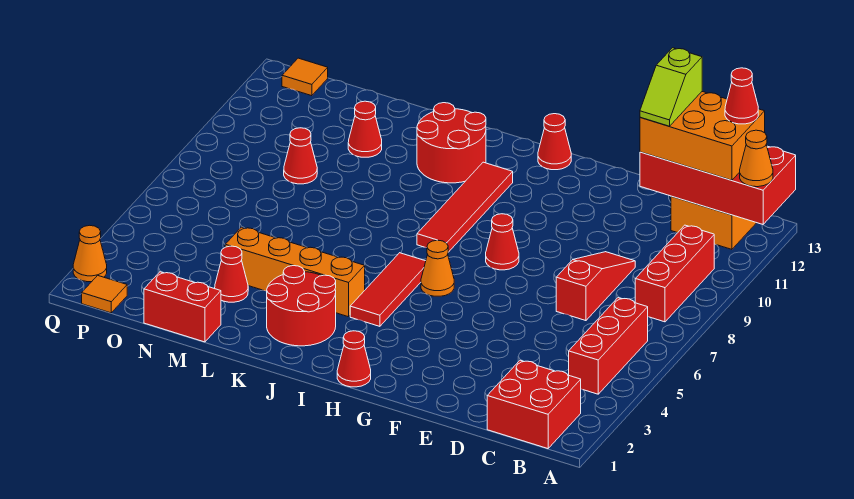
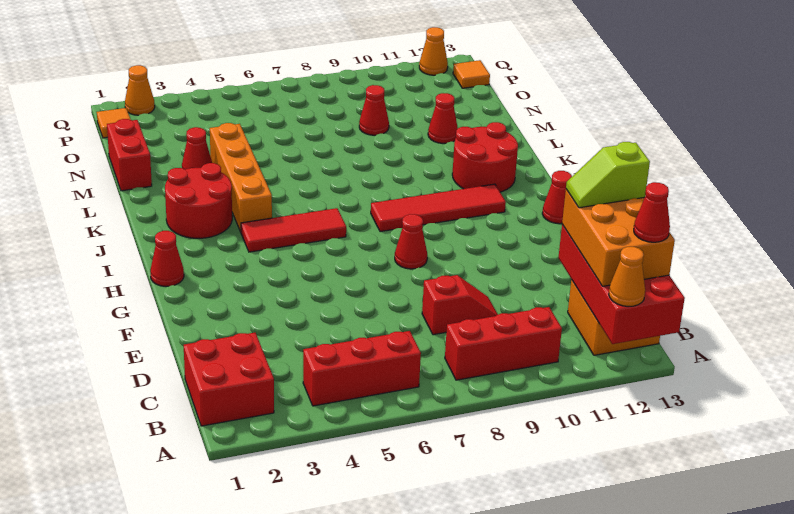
red slope D7:D9 level 1 top 7 -> red slope D8:D9 level 1 top 8
orange cone H6 level 1 -> orange cone Q12 level 1

